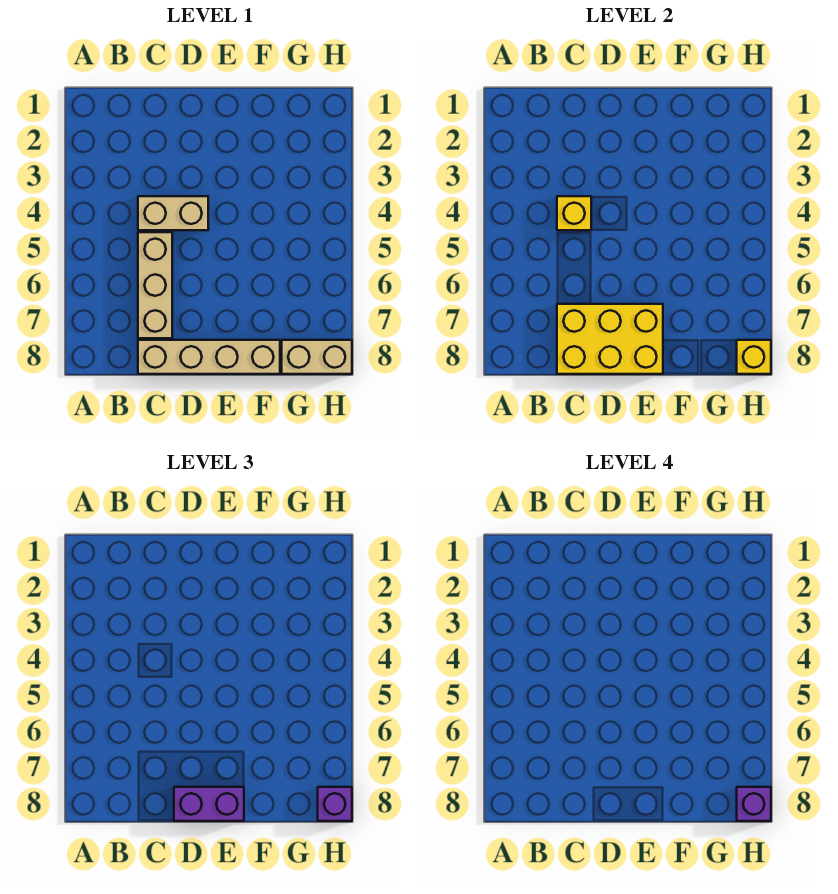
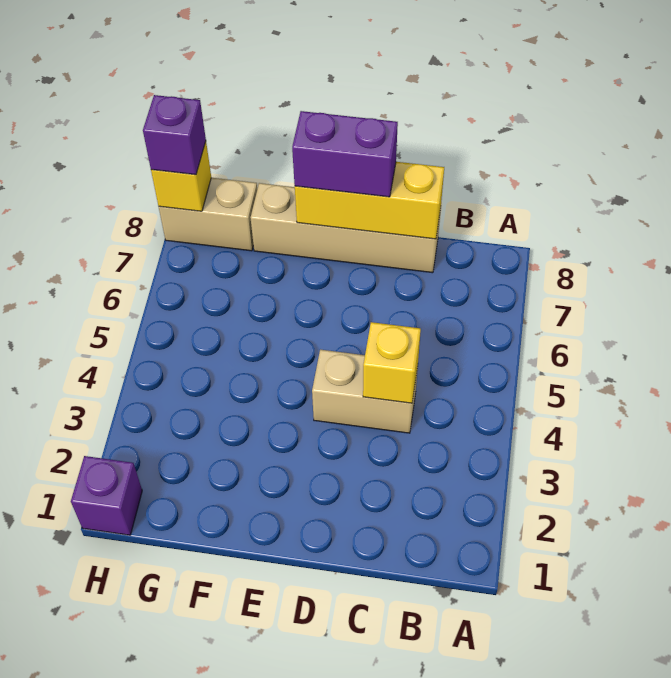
tan brick C5:C7 level 1 -> none
yellow brick C7:E8 level 2 -> yellow brick C8:E8 level 2
purple brick H8 level 4 -> purple brick H1 level 1

